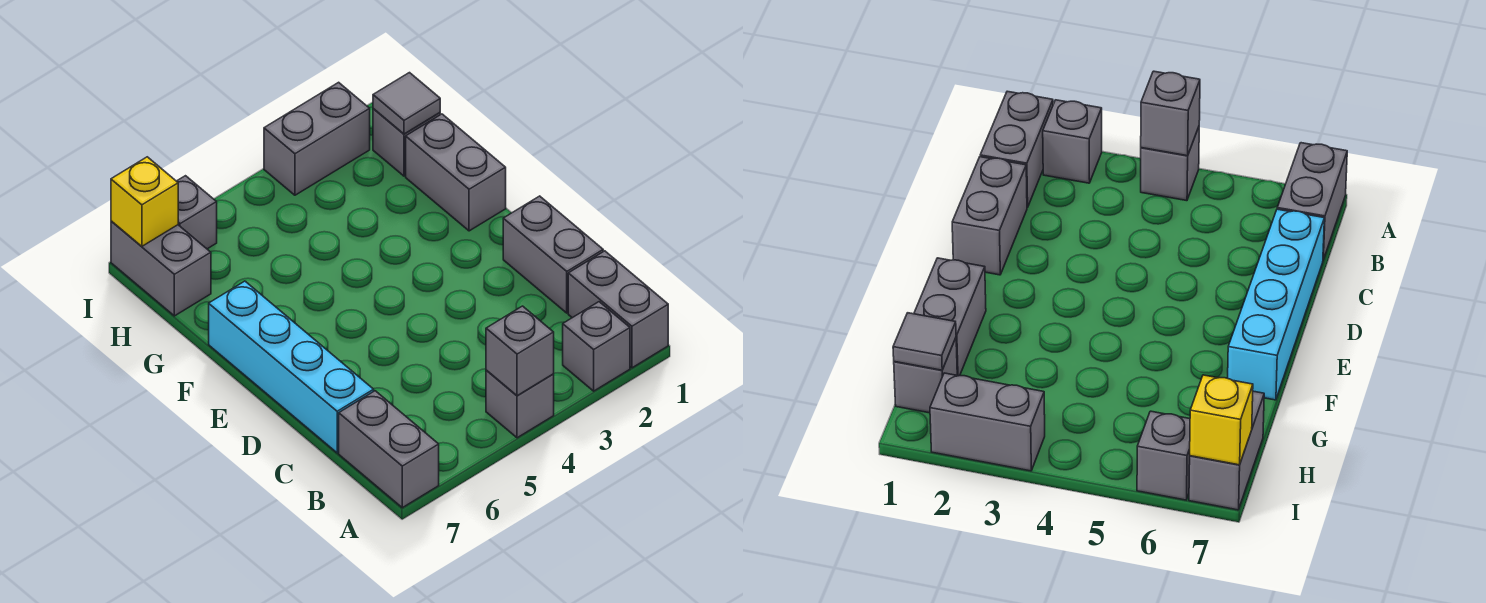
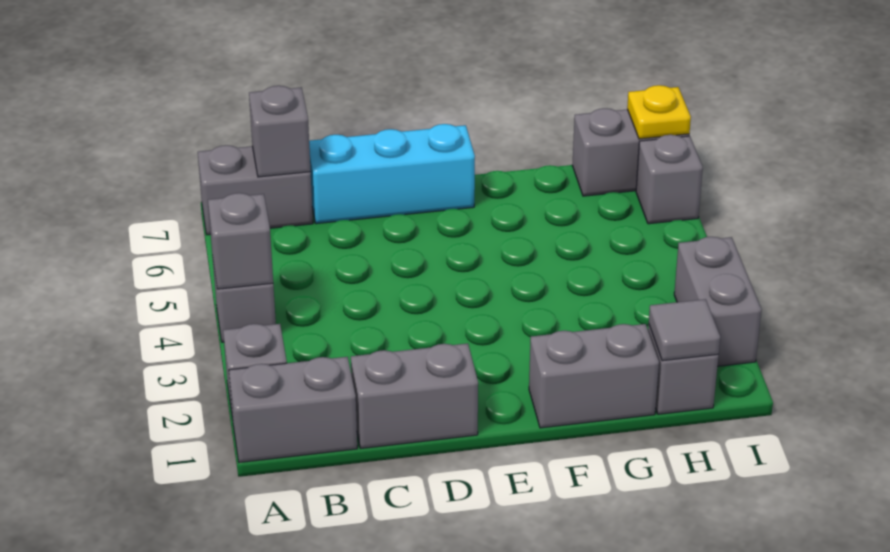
none -> grey brick B7 level 2
cyan brick C7:F7 level 1 -> cyan brick C7:E7 level 1
yellow brick I7 level 2 -> yellow plate I7 level 2

